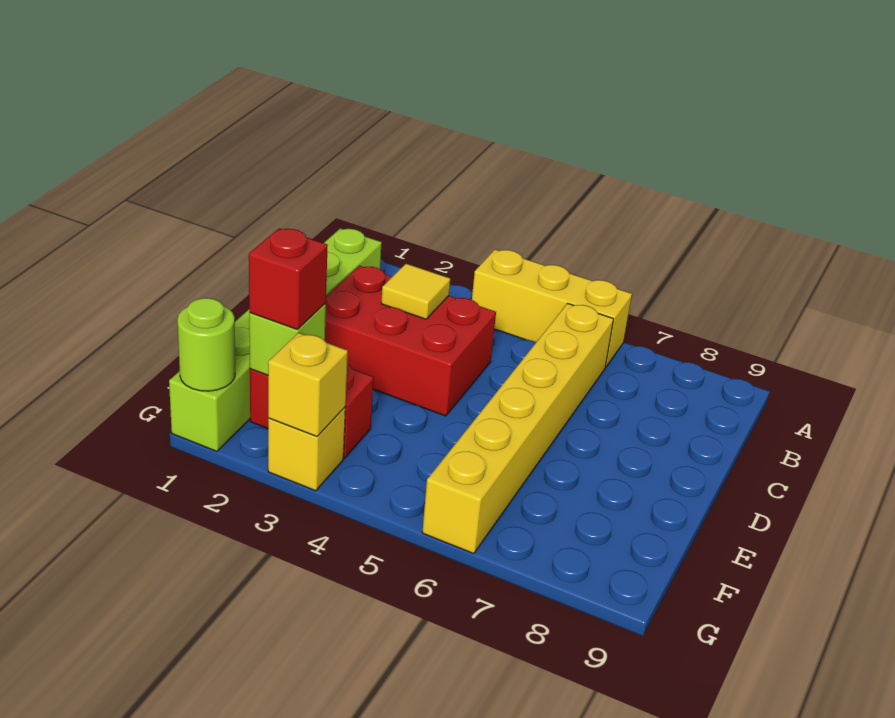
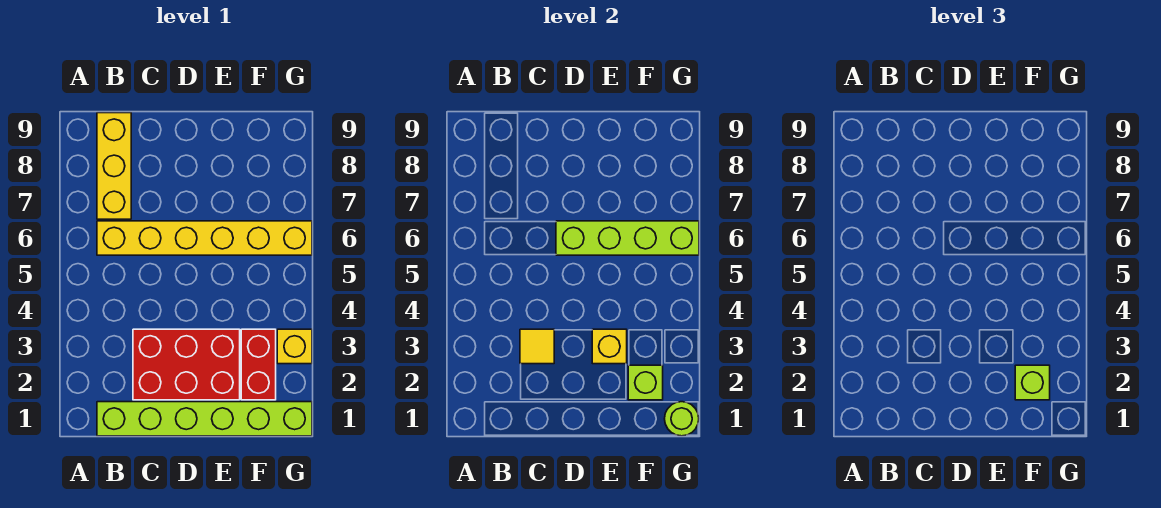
yellow brick A4:A6 level 1 -> yellow brick B7:B9 level 1
red brick C2:D4 level 1 -> red brick C2:E3 level 1
none -> lime brick D6:G6 level 2
red brick F2 level 3 -> lime brick F2 level 3
yellow brick G3 level 2 -> yellow brick E3 level 2

